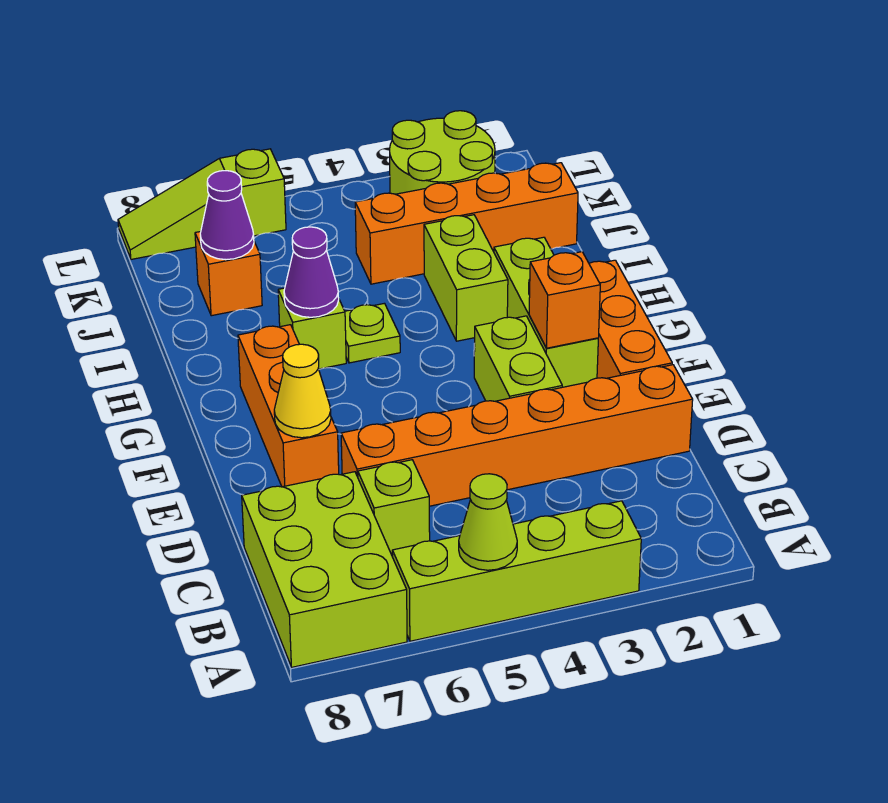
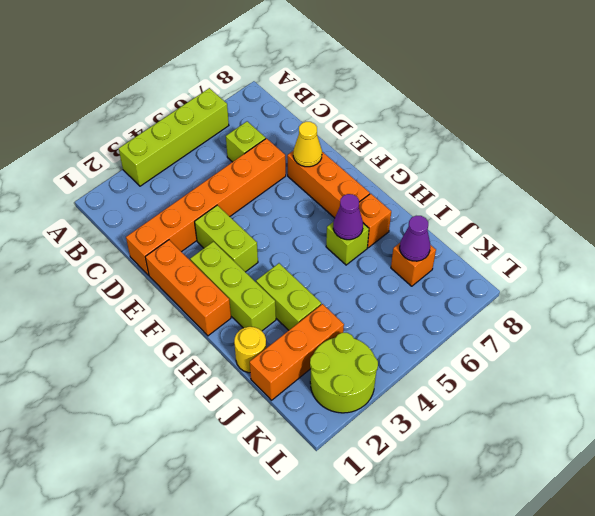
lime cone A5 level 2 -> none
lime brick A7:C8 level 1 -> none
orange brick F2 level 2 -> orange brick H7 level 1
lime plate H5 level 1 -> none
none -> yellow round brick I1 level 1
orange brick J1:J4 level 1 -> orange brick J1:J3 level 1
lime slope L6:L8 level 1 top 6 -> none

